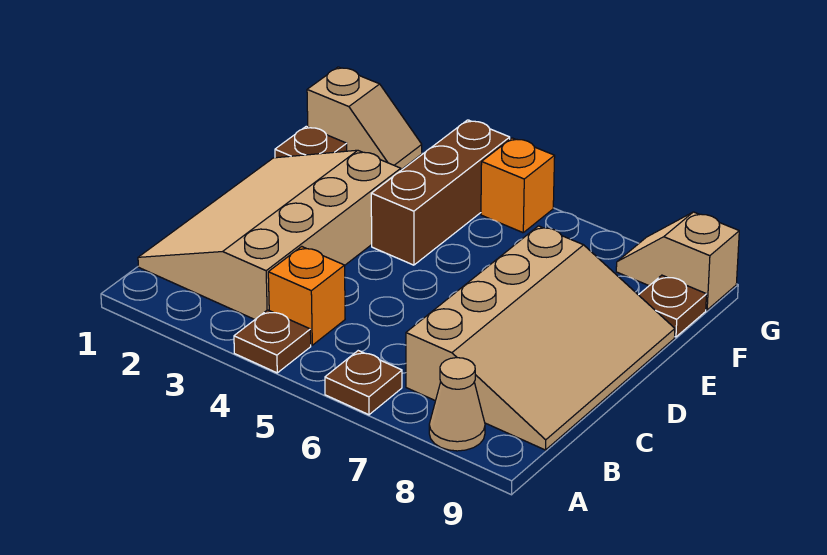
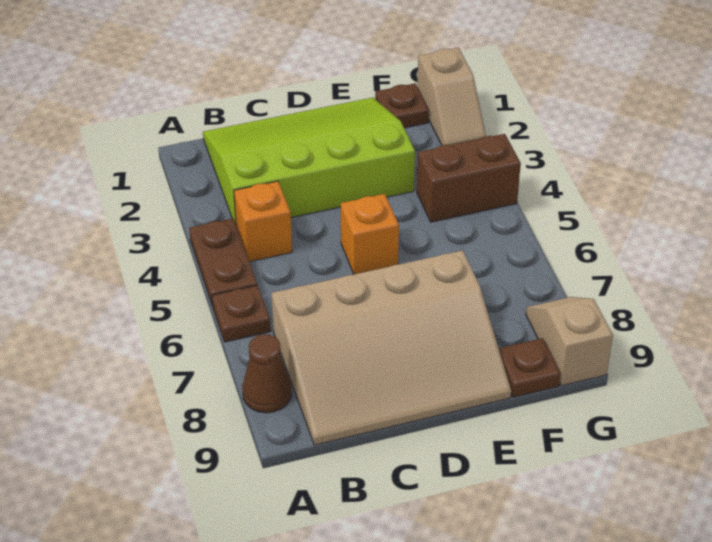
brown plate A4 level 1 -> brown plate A4:A5 level 1
tan cone A8 level 1 -> brown cone A8 level 1
tan slope B1:E3 level 1 top 3 -> lime slope B1:E3 level 1 top 3
brown brick E4:G4 level 1 -> brown brick F4:G4 level 1
orange brick G5 level 1 -> orange brick D5 level 1

